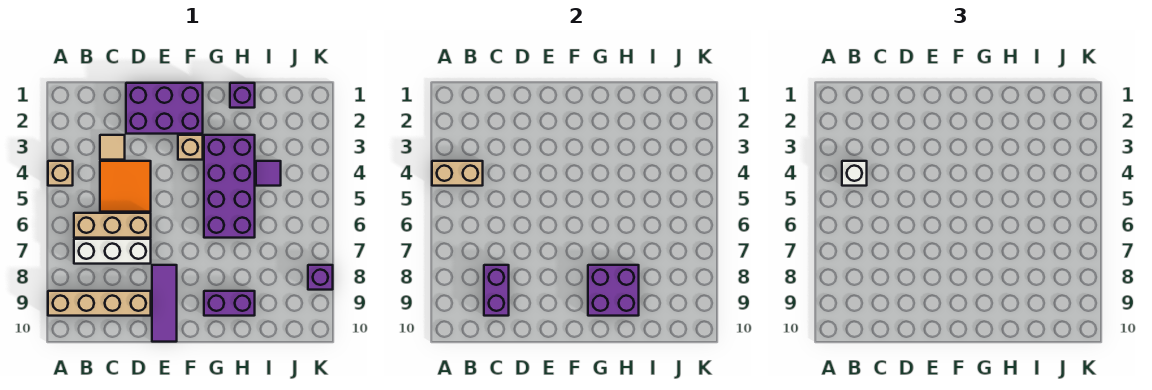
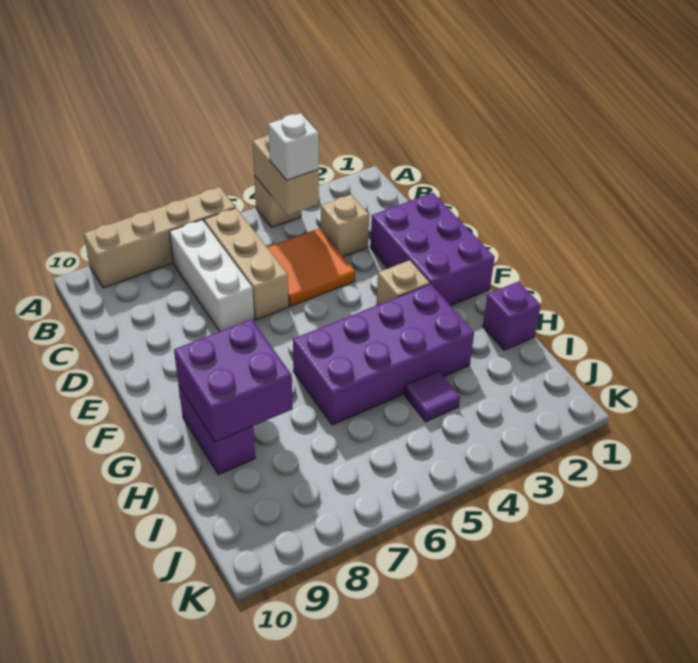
tan brick A9:D9 level 1 -> tan brick A6:A9 level 1
tan tile C3 level 1 -> tan brick C3 level 1
purple brick C8:C9 level 2 -> none
purple tile E8:E10 level 1 -> none
purple brick K8 level 1 -> none

